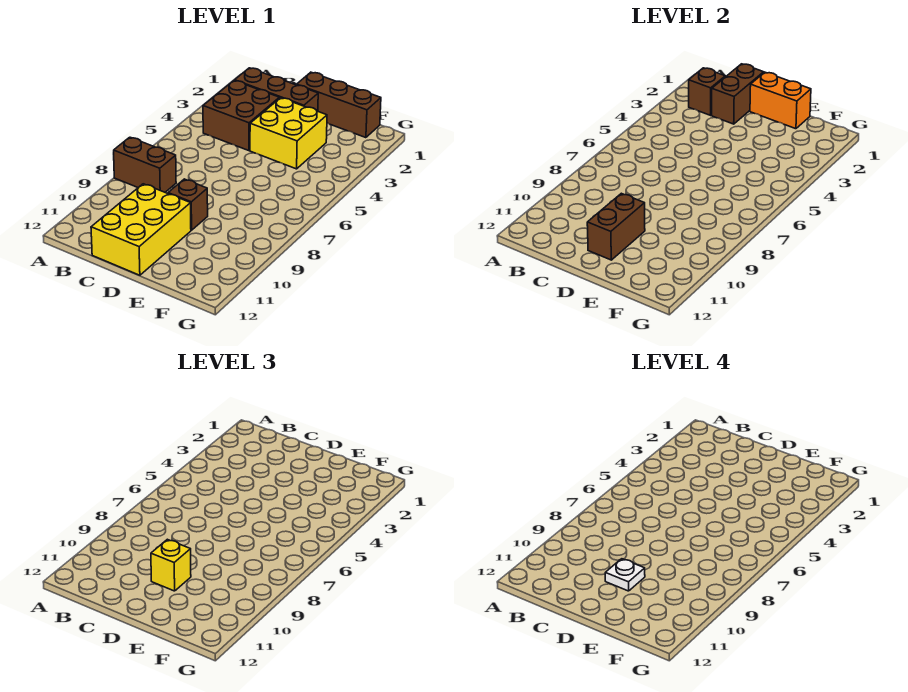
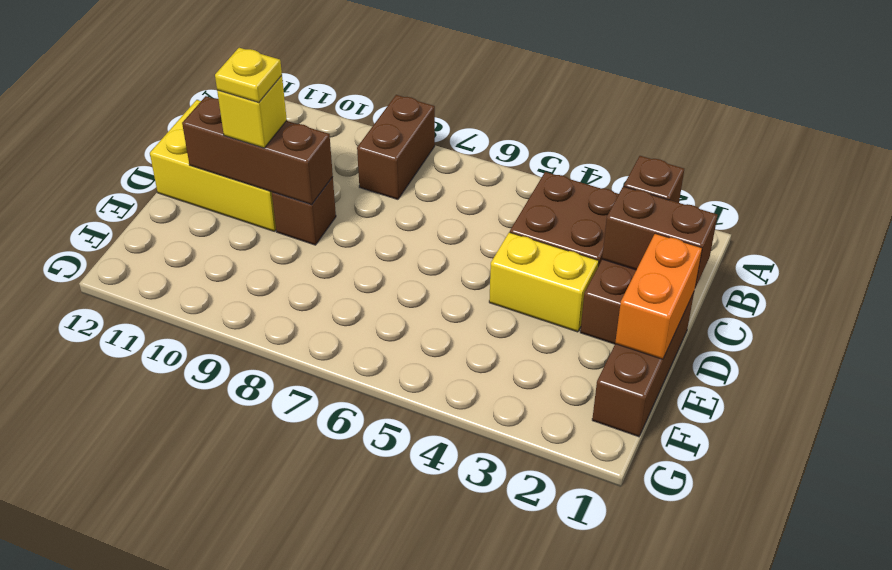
yellow brick D3:E4 level 1 -> yellow brick D3:D4 level 1
brown brick D10:D11 level 2 -> brown brick D9:D11 level 2
white plate D10 level 4 -> yellow plate D10 level 4

